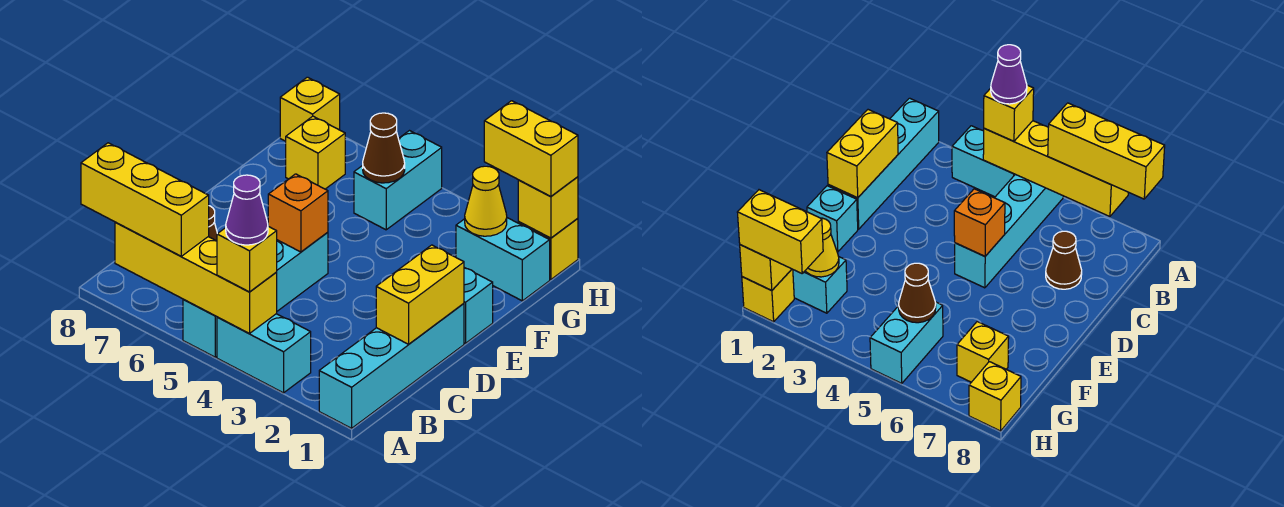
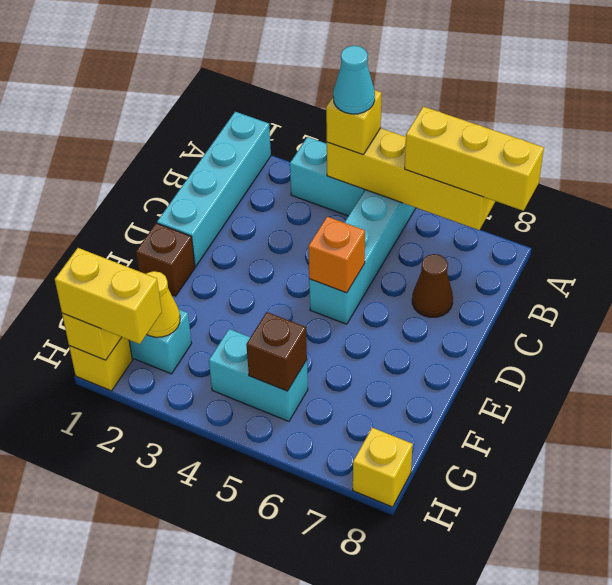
purple cone A4 level 4 -> cyan cone A4 level 4
yellow brick C1:D1 level 2 -> none
cyan brick E1 level 1 -> brown brick E1 level 1
cyan brick G5:H5 level 1 -> cyan brick G4:G5 level 1
brown cone G5 level 2 -> brown brick G5 level 2
yellow brick G7 level 1 -> none

